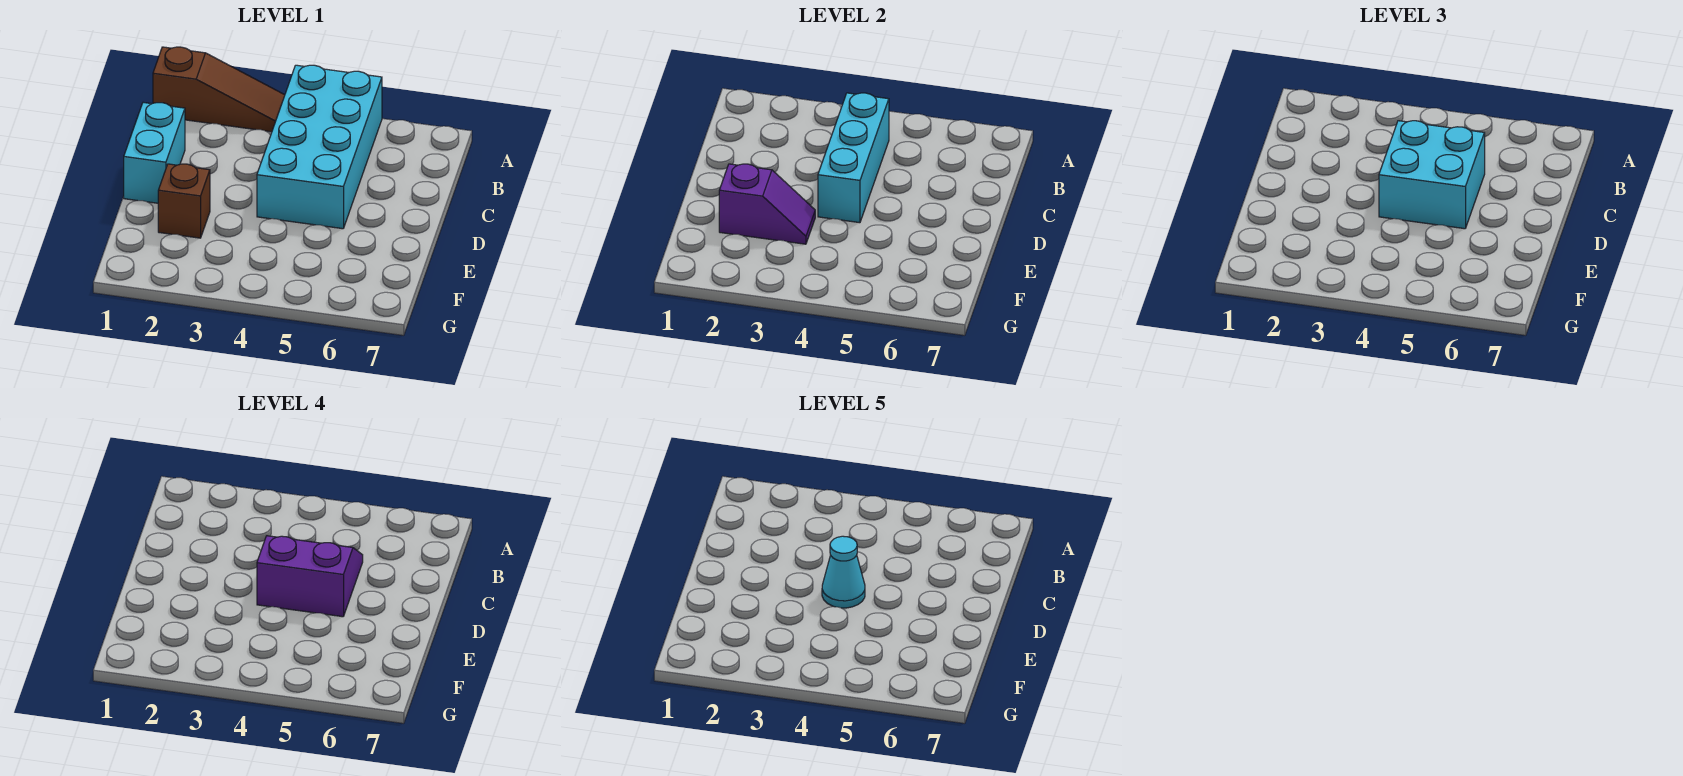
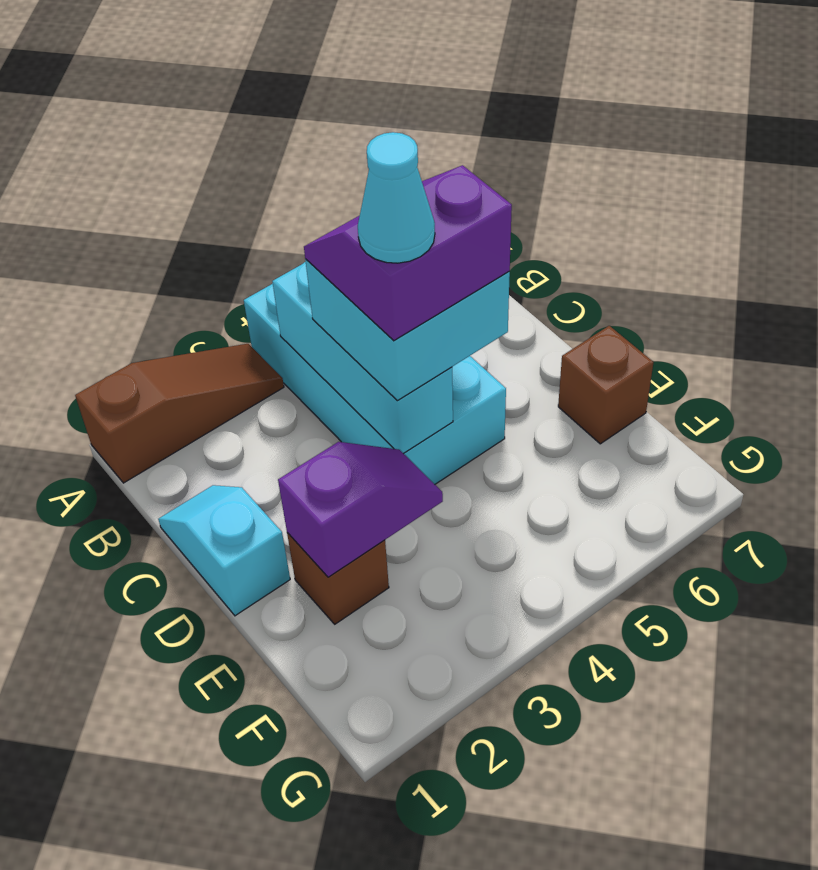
cyan brick C1:D1 level 1 -> cyan slope C1:D1 level 1 top D
none -> brown brick E7 level 1

